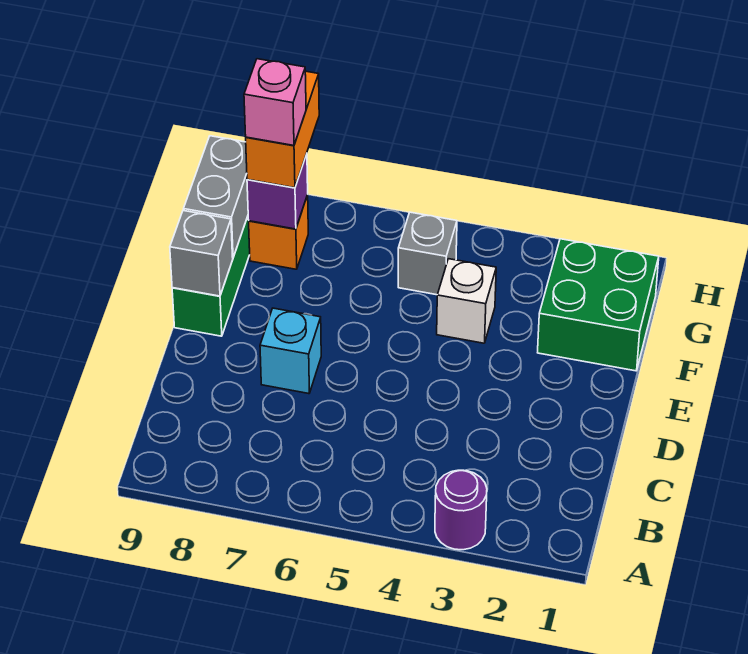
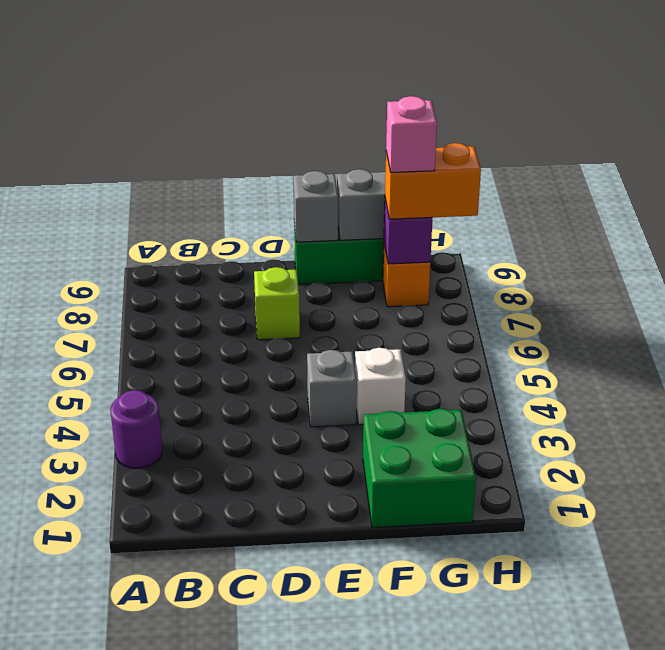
cyan brick D7 level 1 -> lime brick D7 level 1
grey brick G5 level 1 -> grey brick E4 level 1

